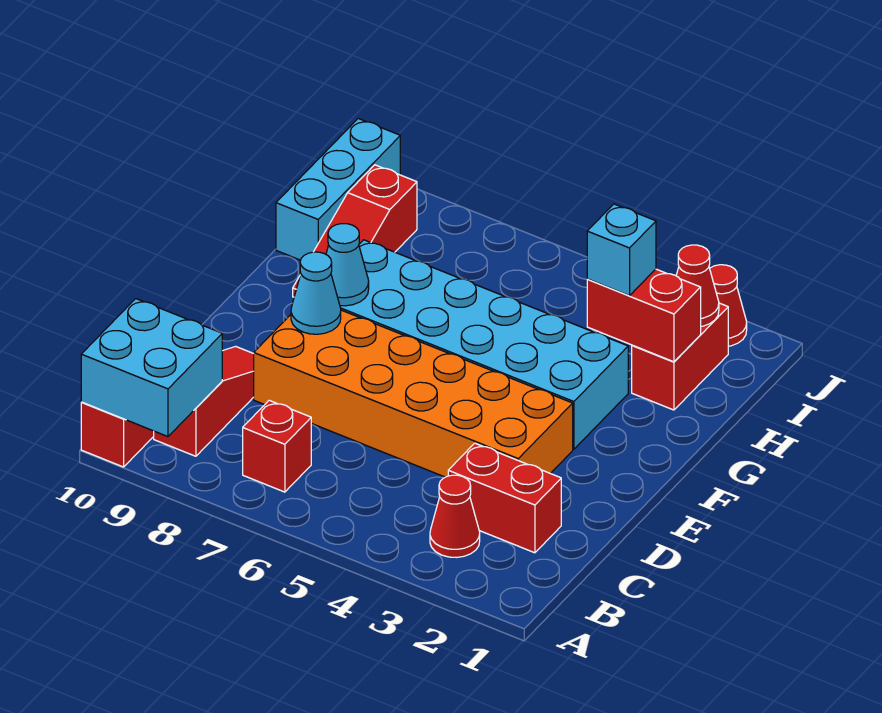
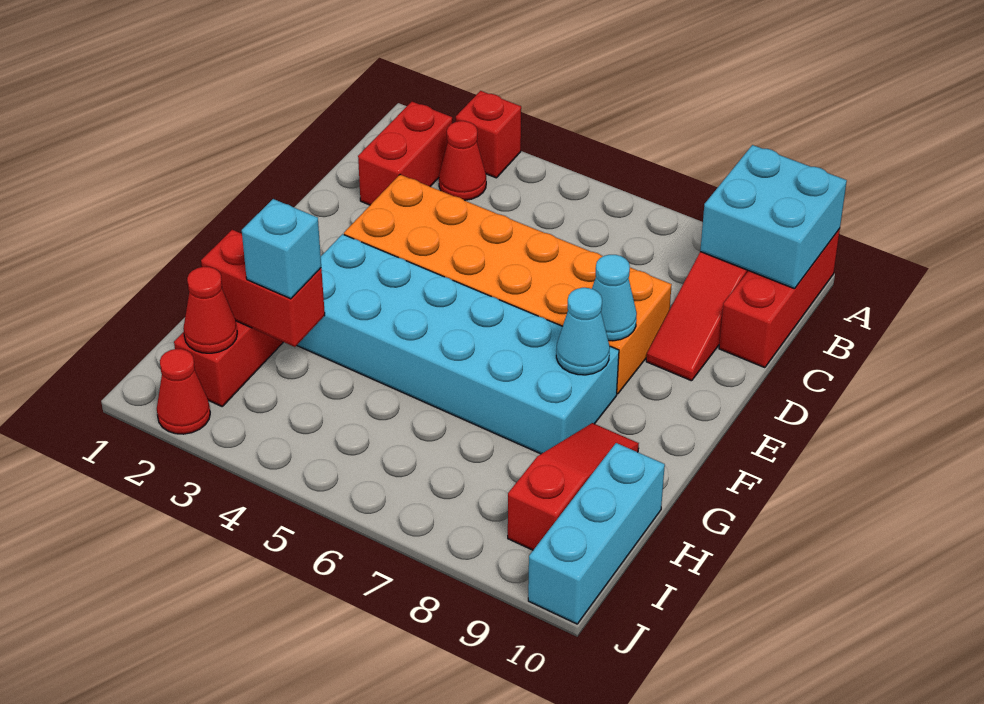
red brick B7 level 1 -> red brick A3 level 1
red brick C2:C3 level 1 -> red brick B2:C2 level 1

